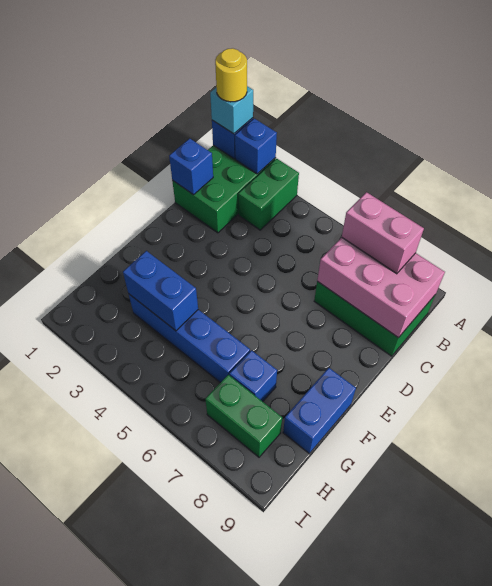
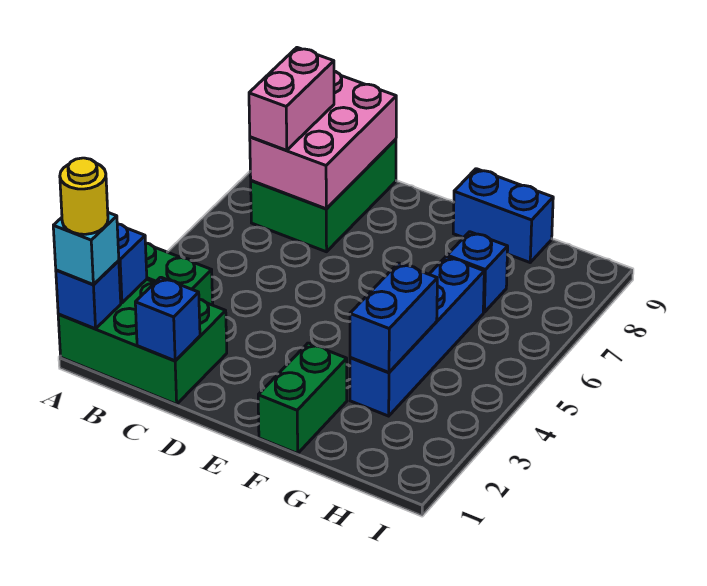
green brick H7:H8 level 1 -> green brick F1:F2 level 1

